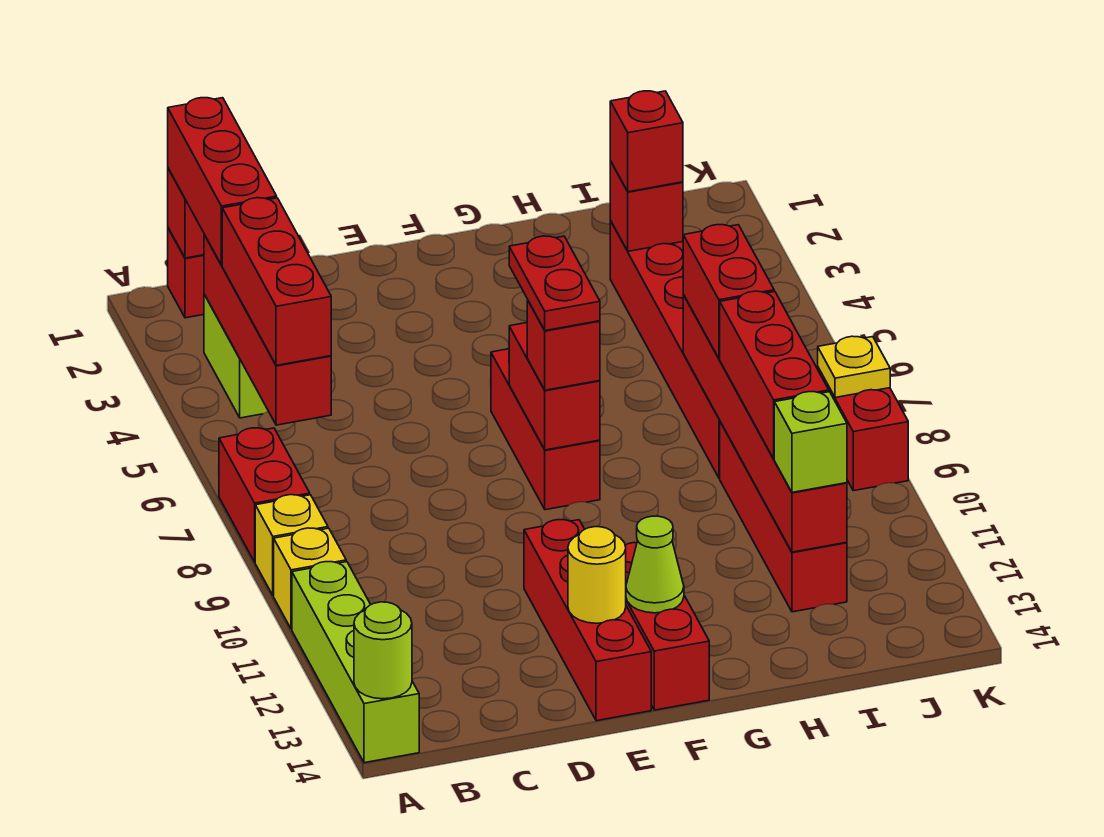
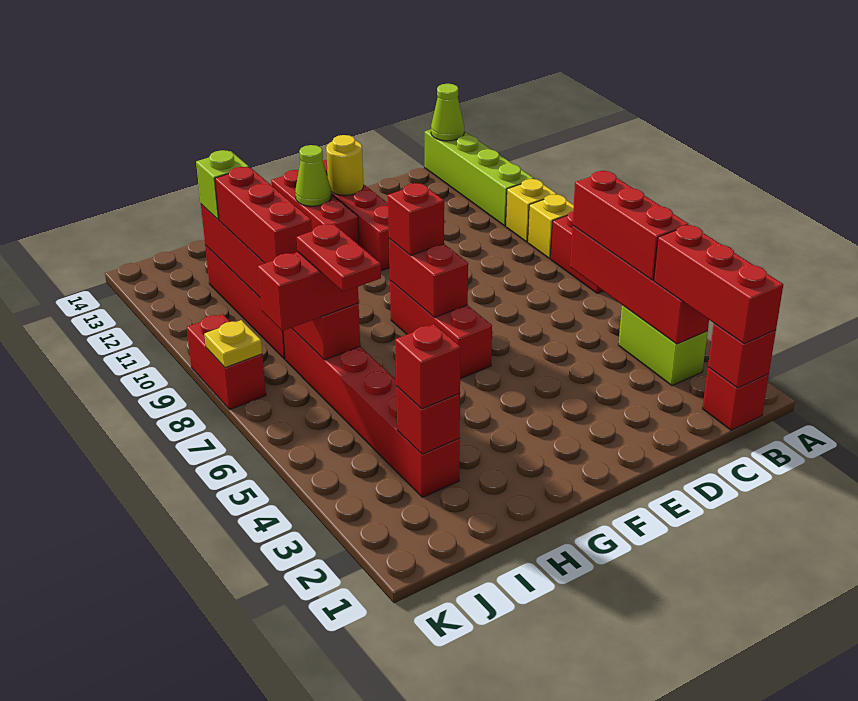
lime round brick A14 level 2 -> lime cone A14 level 2
red plate F7:F8 level 4 -> red plate I6:I7 level 4
red brick I7:I8 level 3 -> red brick I7:J7 level 3

